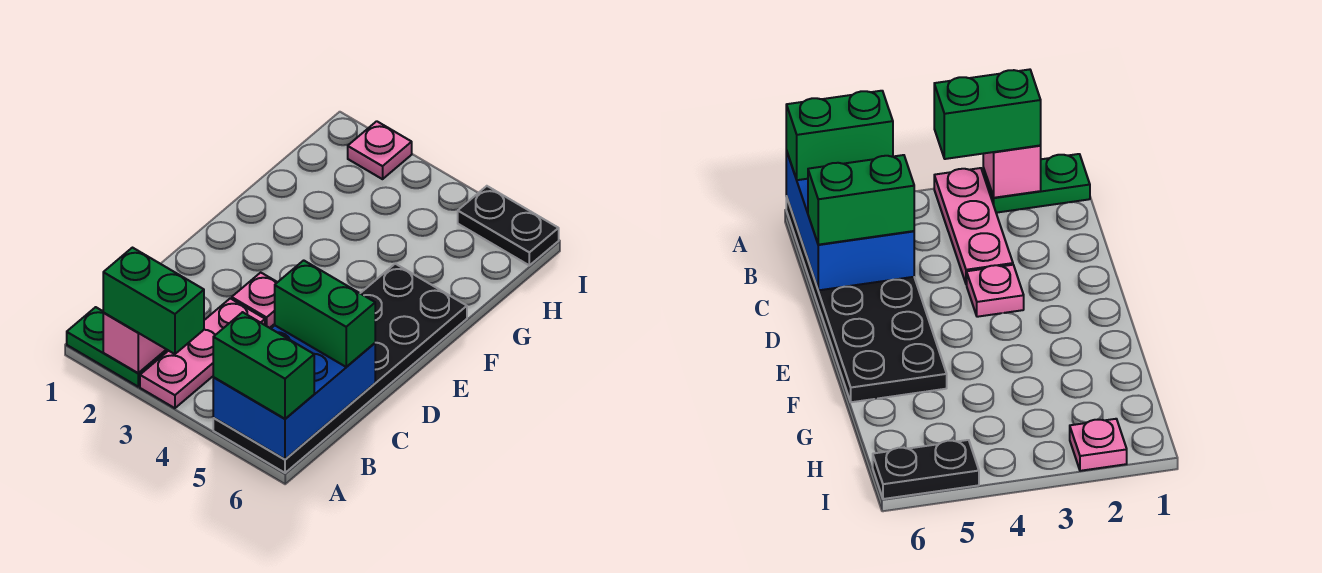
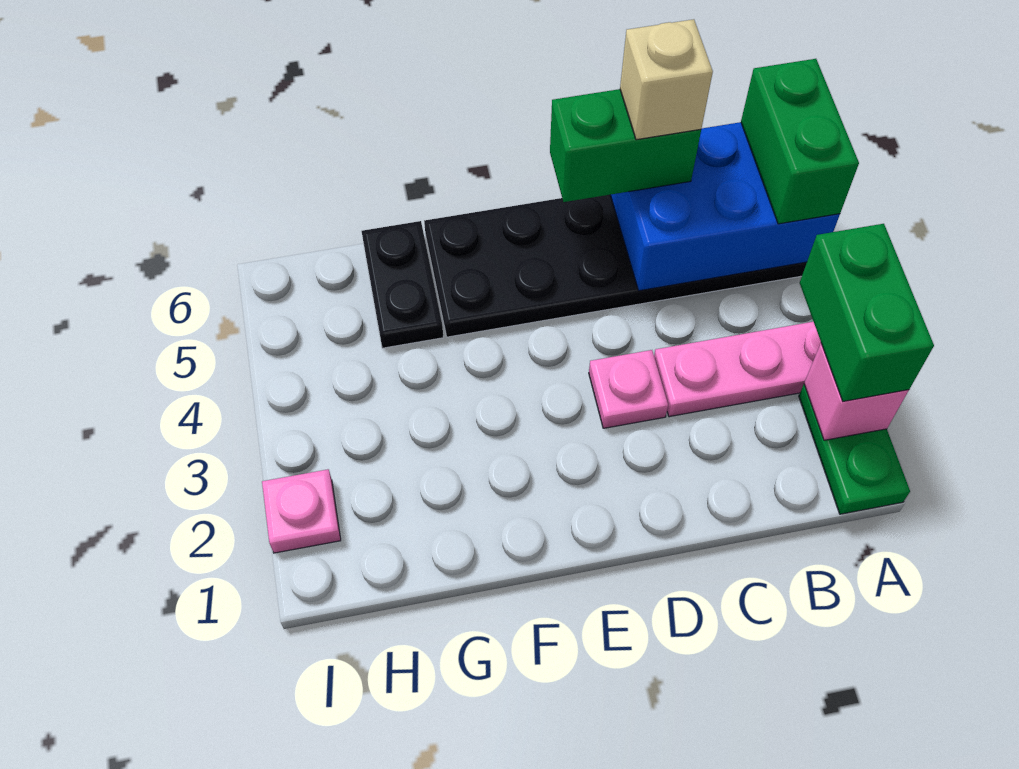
green brick C5:C6 level 3 -> green brick C6:D6 level 3
none -> tan brick C6 level 4
black plate I5:I6 level 1 -> black plate G5:G6 level 1

